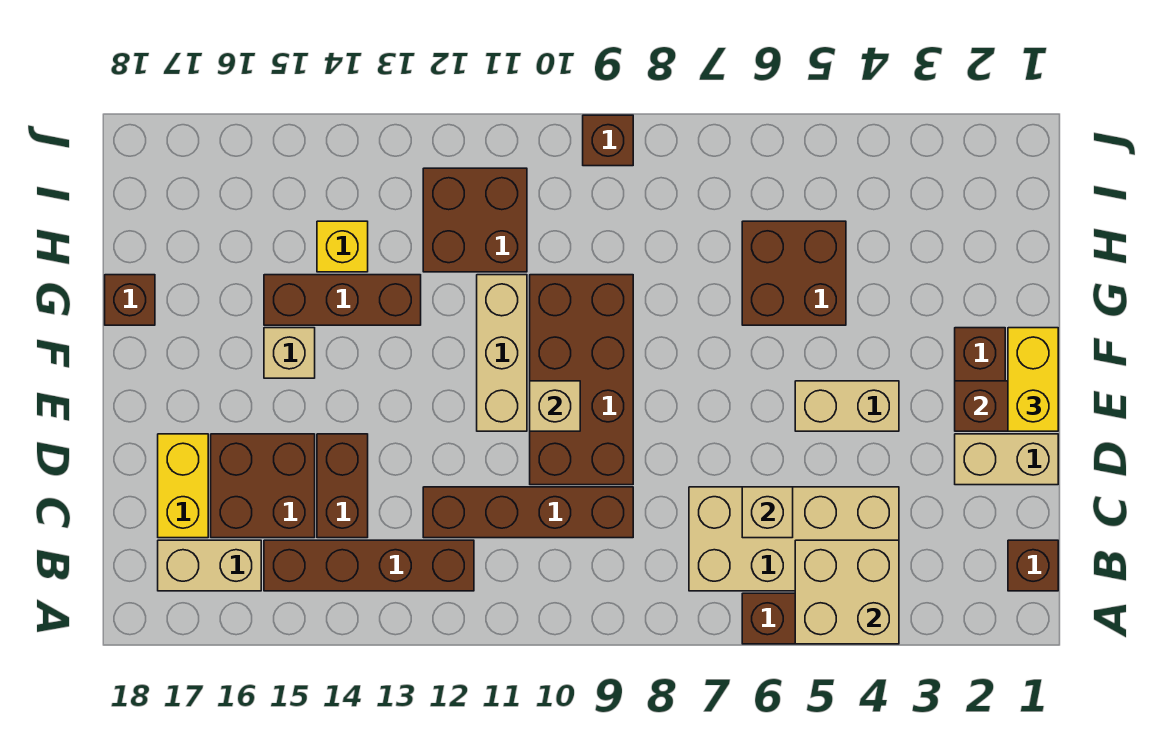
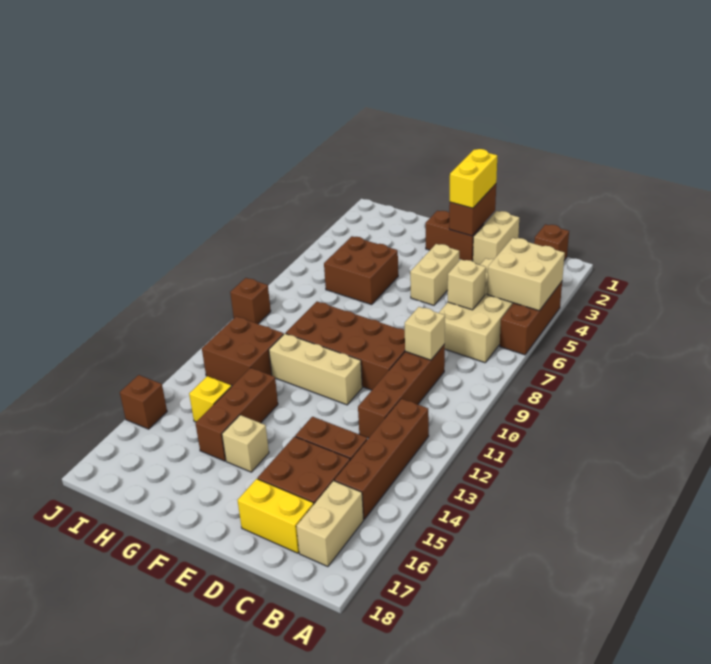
yellow brick E1:F1 level 3 -> yellow brick E1:E2 level 3
tan brick E10 level 2 -> tan brick C9 level 2
brown brick G18 level 1 -> brown brick J15 level 1

